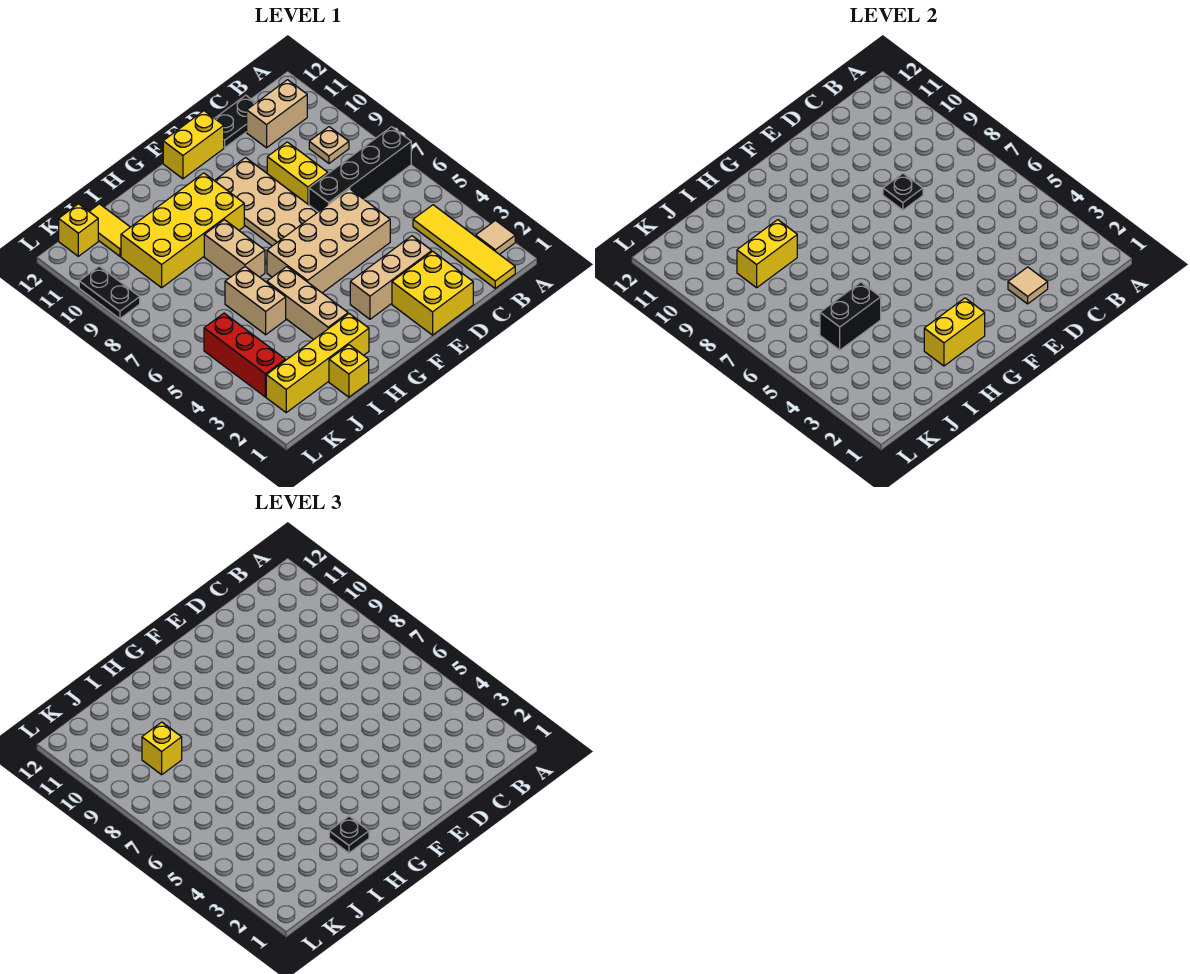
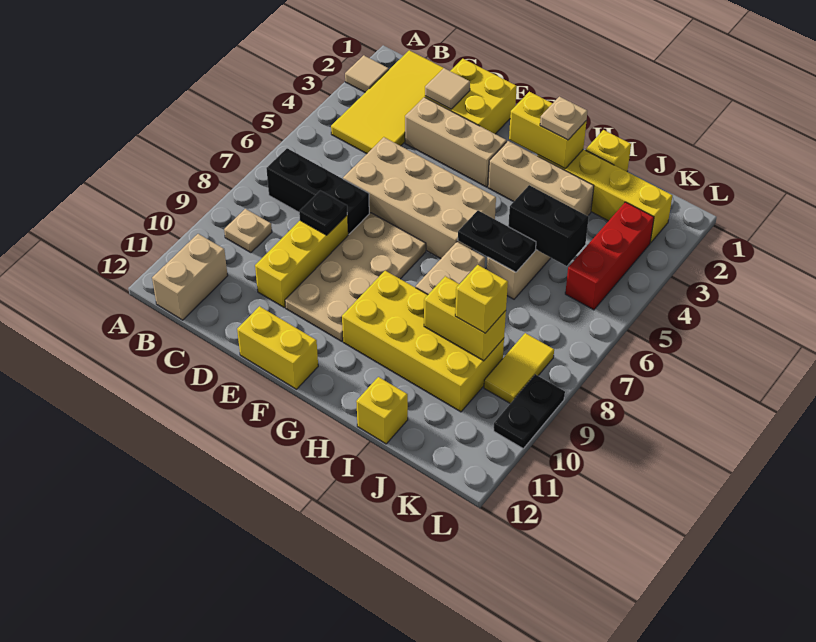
black brick A7:D7 level 1 -> black brick B7:D7 level 1
yellow tile B1:B4 level 1 -> yellow tile B1:C4 level 1
tan brick B11:C11 level 1 -> tan brick B11:B12 level 1
black plate C12:D12 level 1 -> black plate H6:I6 level 2
yellow brick D8:D9 level 1 -> yellow brick D8:D10 level 1
black plate H2 level 3 -> tan plate H2 level 3
tan brick H3:H5 level 1 -> tan brick G3:I3 level 1
yellow tile J11:J12 level 1 -> yellow tile K8:K9 level 1
yellow brick K12 level 1 -> yellow brick I12 level 1

